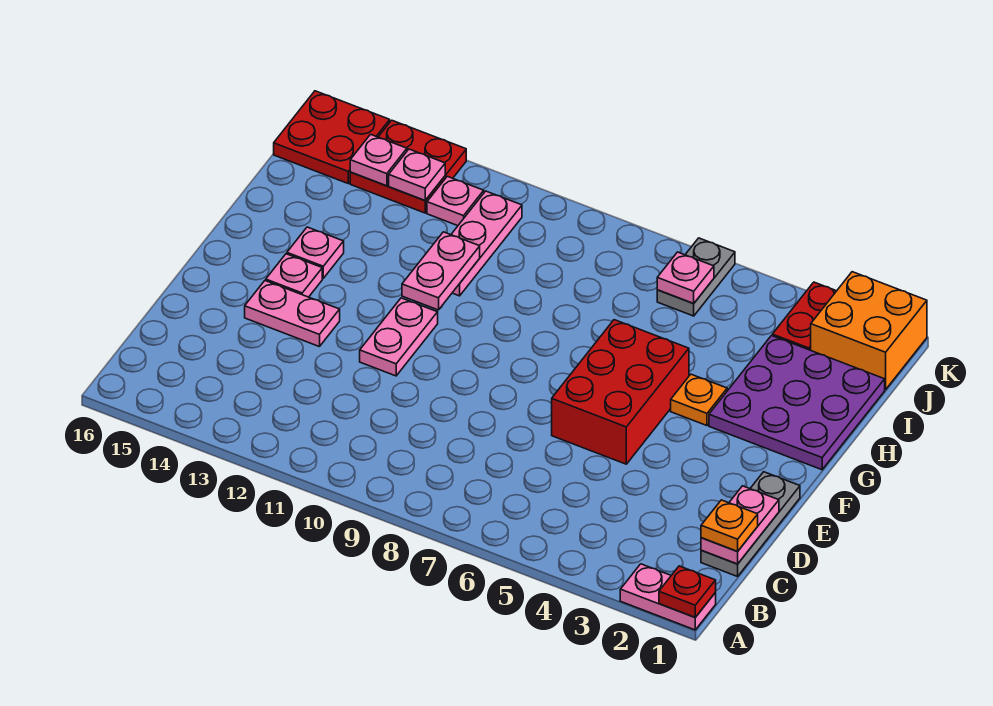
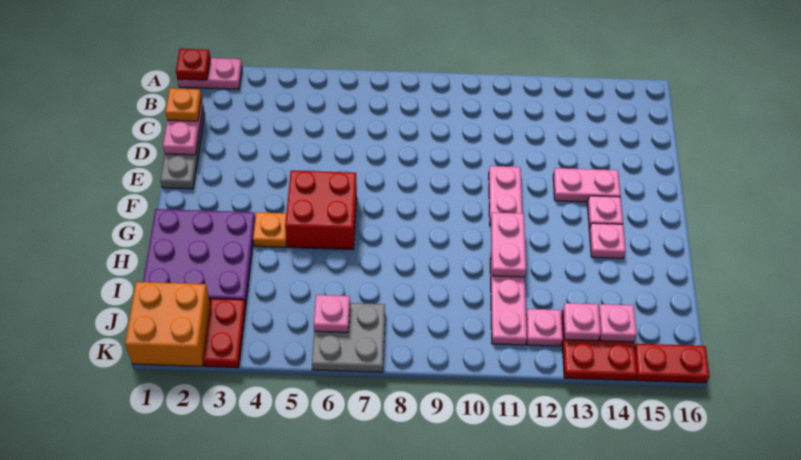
red brick E5:G6 level 1 -> red brick F5:G6 level 1
grey plate J6:K6 level 1 -> grey plate J6:K7 level 1
red plate J15:K16 level 1 -> red plate K15:K16 level 1

